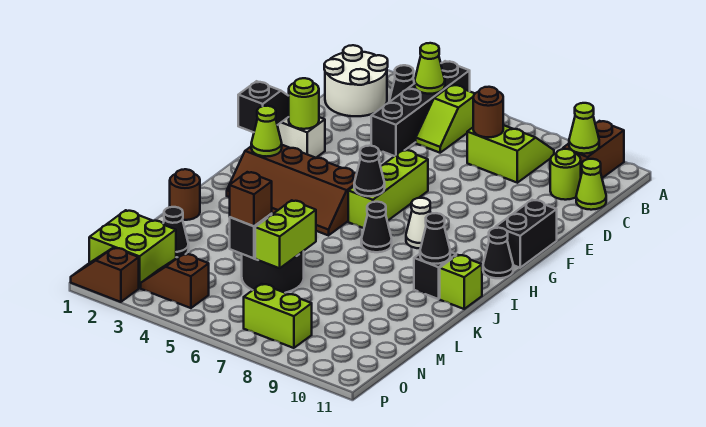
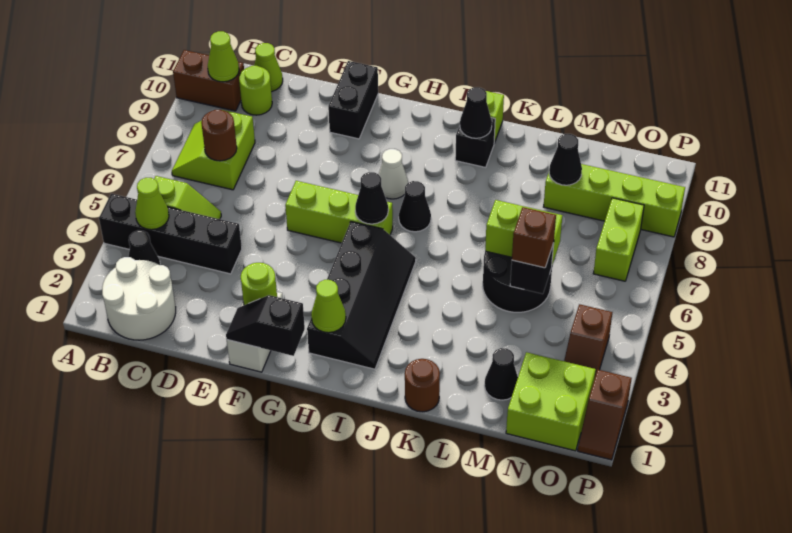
black brick F11:G11 level 1 -> black brick F10:F11 level 1
brown slope H2:I5 level 1 top H -> black slope H2:I5 level 1 top H
black cone H11 level 1 -> black cone M9 level 2
none -> lime brick M9:P9 level 1

